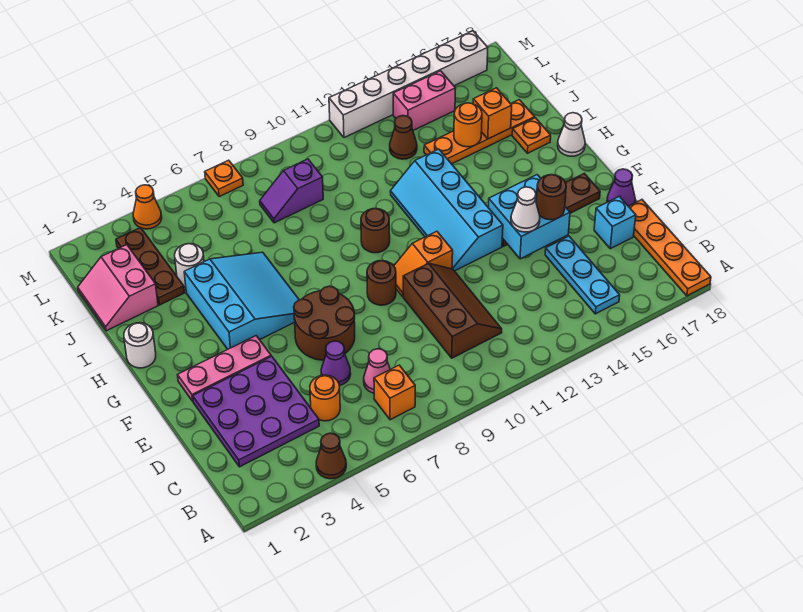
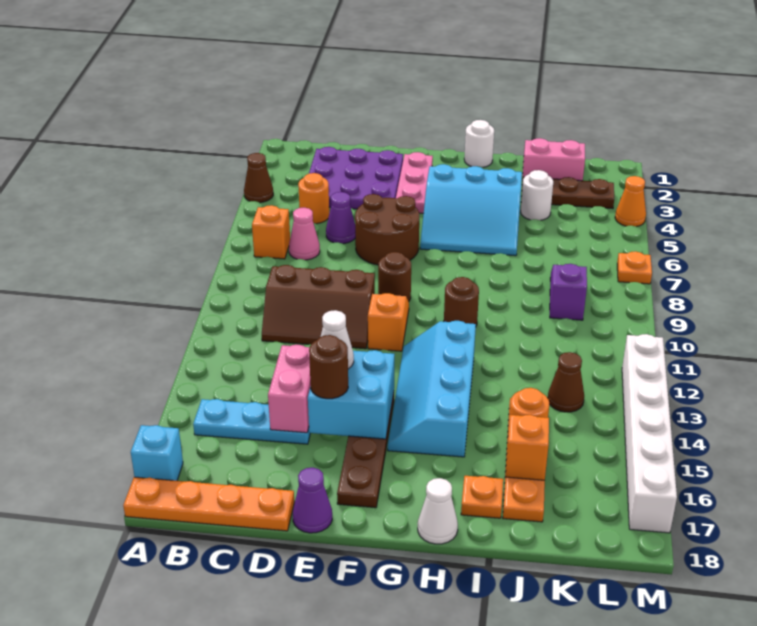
cyan brick D17 level 1 -> cyan brick A17 level 1
cyan slope F12:I13 level 1 top 13 -> cyan slope G12:H15 level 1 top H
pink brick L14:L15 level 1 -> pink brick D14:D15 level 2

